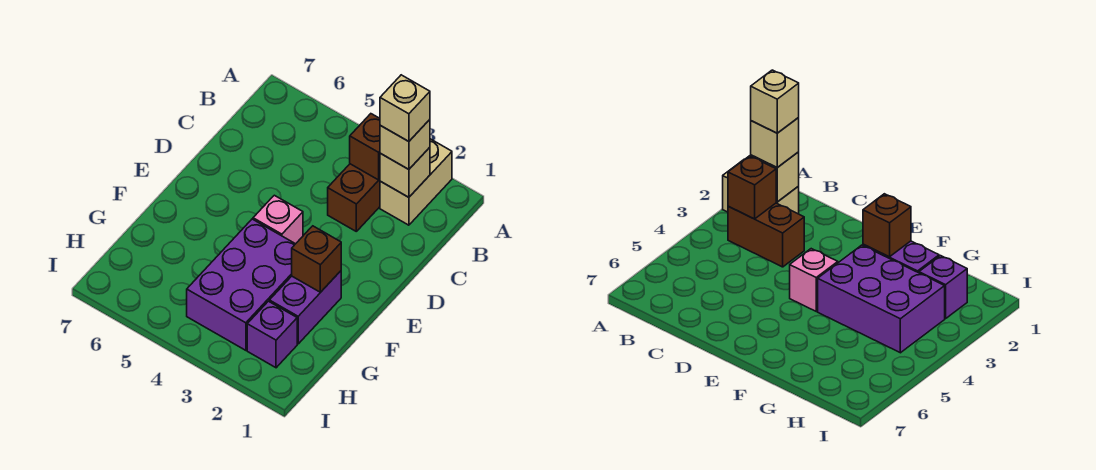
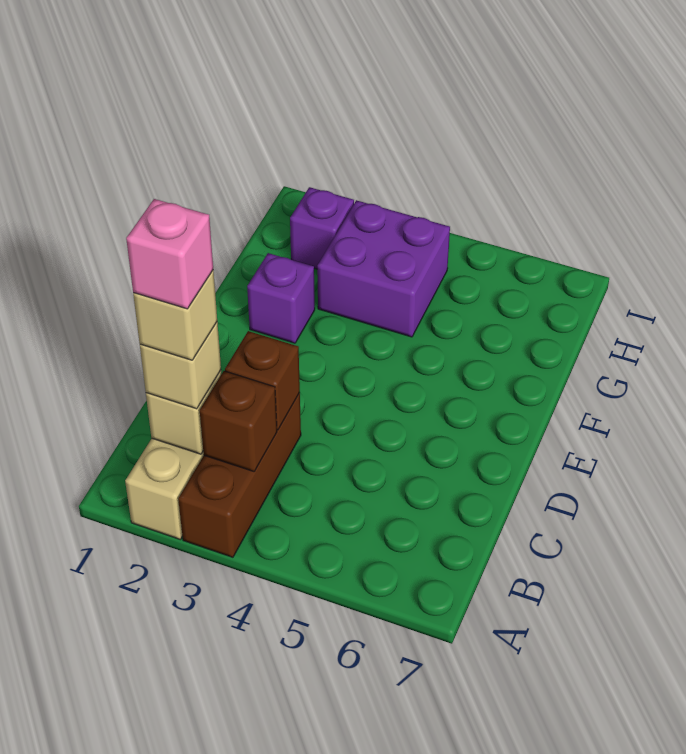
brown brick B3:C3 level 1 -> brown brick A3:C3 level 1
pink brick E4 level 1 -> pink brick B2 level 5
purple brick F2:G2 level 1 -> purple brick F2 level 1
brown brick F2 level 2 -> brown brick C3 level 2
purple brick F3:H4 level 1 -> purple brick G3:H4 level 1

